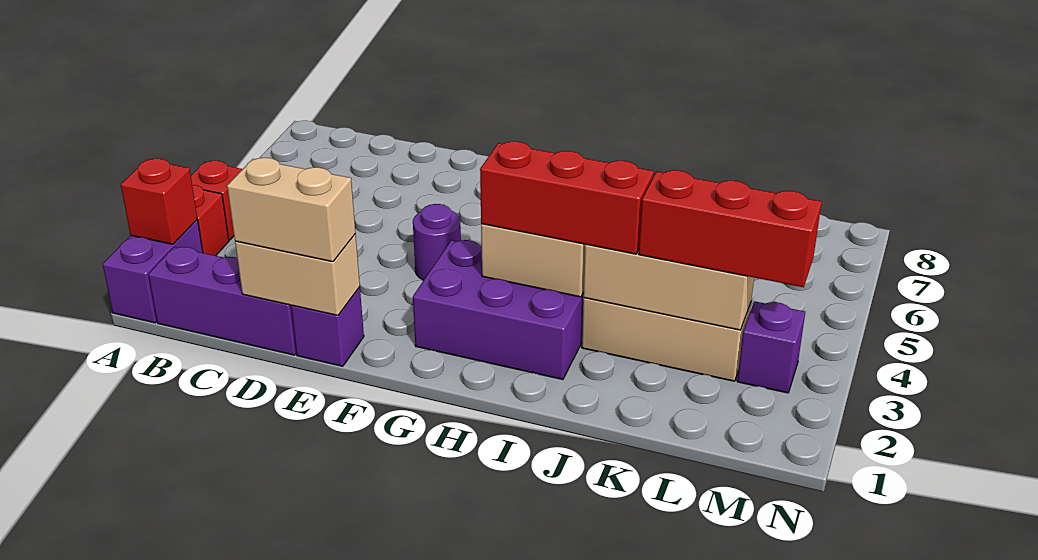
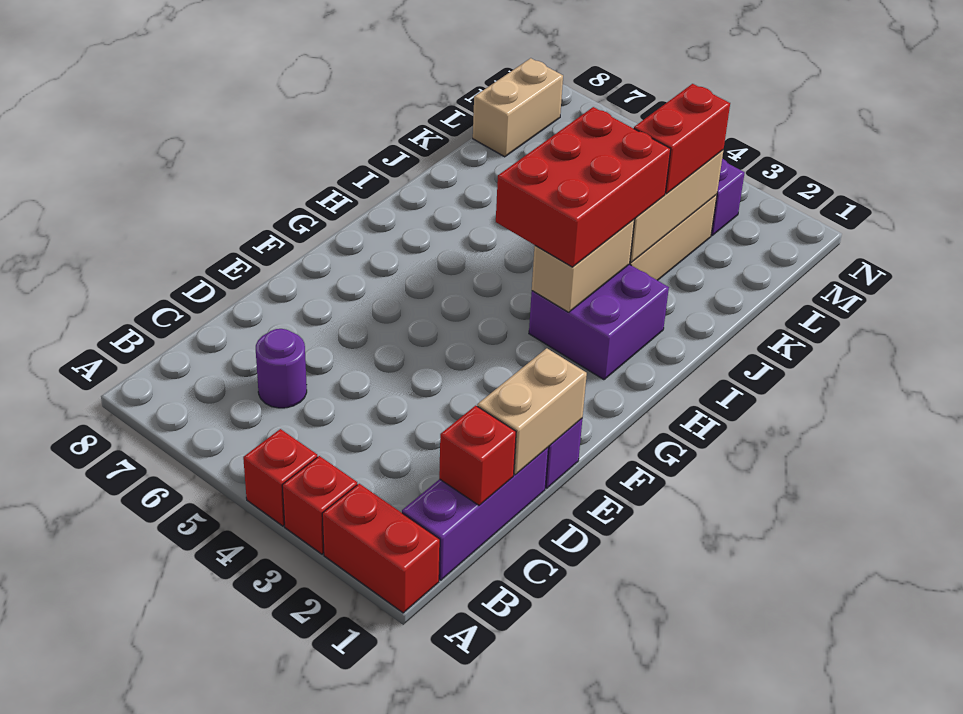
purple brick A1:A2 level 1 -> red brick A1:A2 level 1
red brick A2 level 2 -> red brick C1 level 2
tan brick D1:E1 level 3 -> tan brick L8:M8 level 1
purple round brick F4 level 1 -> purple round brick C6 level 1
purple brick G2:I3 level 1 -> purple brick H2:I3 level 1
red brick H3:J3 level 3 -> red brick H3:J4 level 3
red brick K3:M3 level 3 -> red brick K3:L3 level 3

